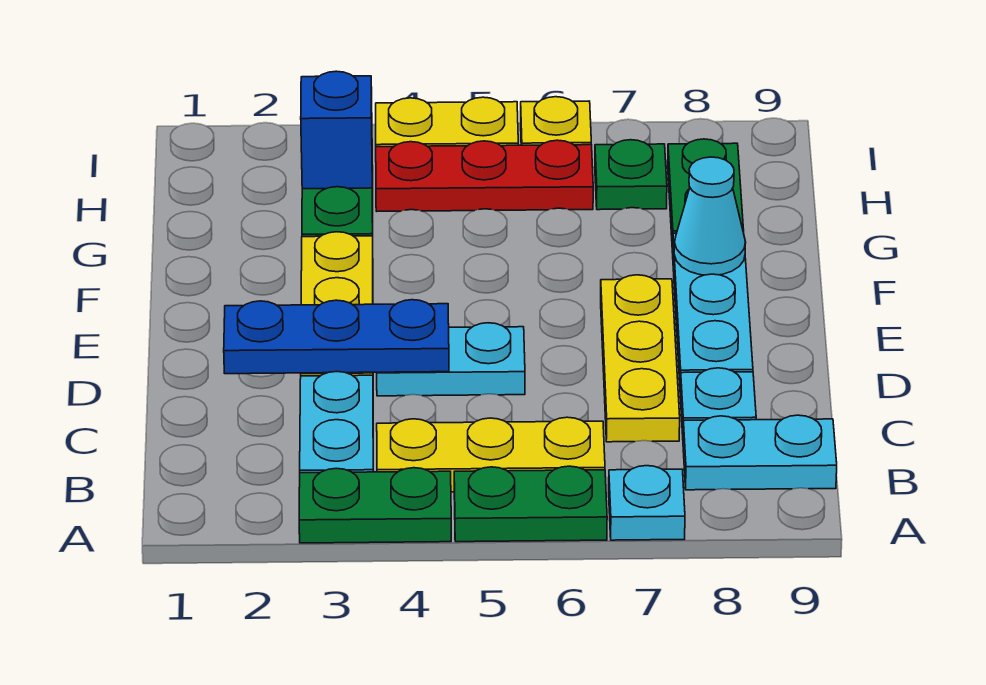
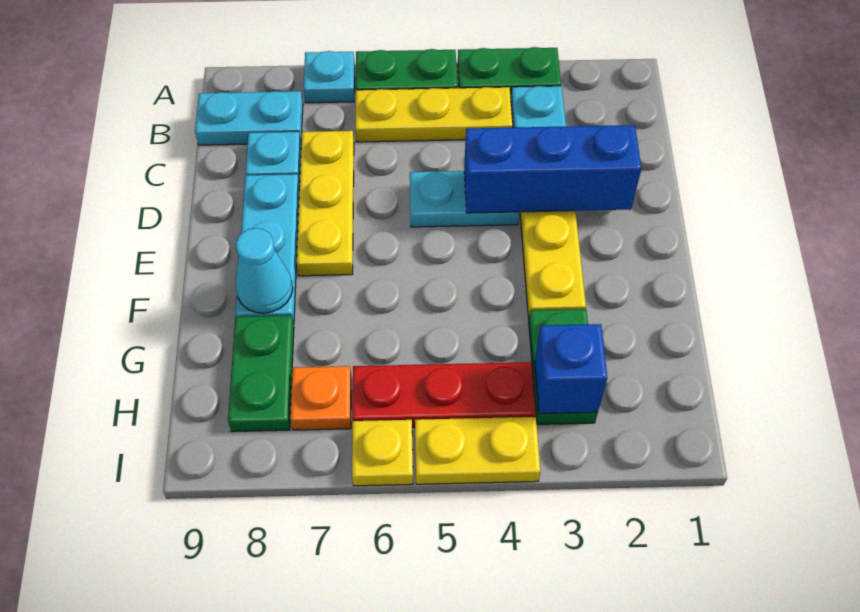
blue plate D2:D4 level 2 -> blue brick D2:D4 level 2
green plate H7 level 1 -> orange plate H7 level 1

